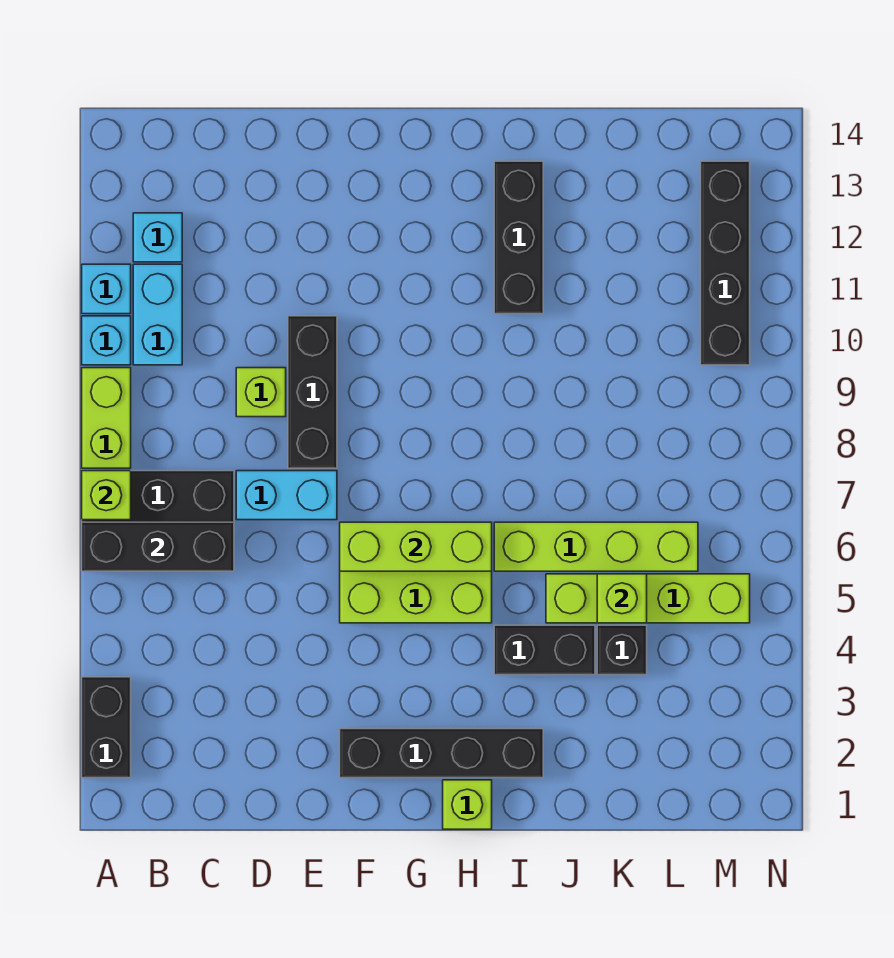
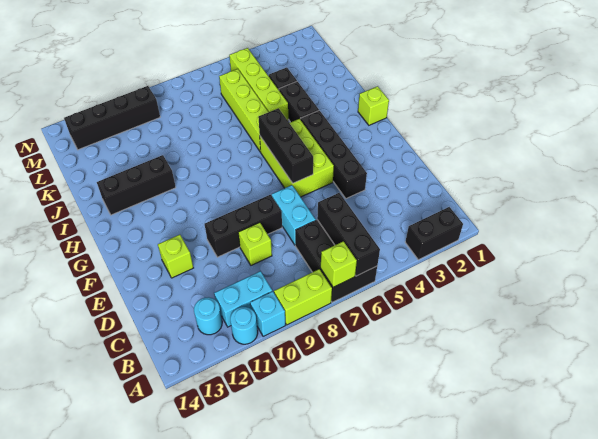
cyan brick A11 level 1 -> cyan round brick A11 level 1
cyan brick B12 level 1 -> cyan round brick B12 level 1
black brick F2:I2 level 1 -> black brick E4:H4 level 1
lime brick F6:H6 level 2 -> black brick F6:H6 level 2
lime brick K5 level 2 -> lime brick E12 level 1

